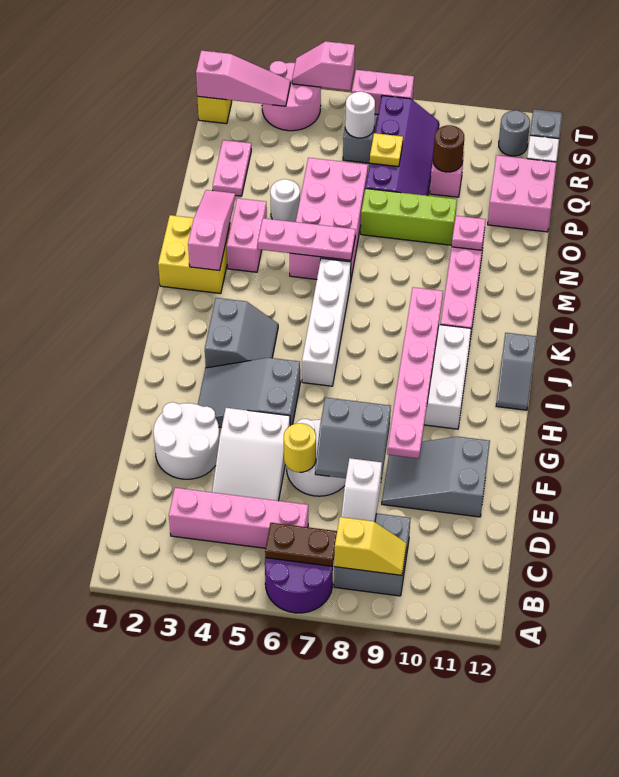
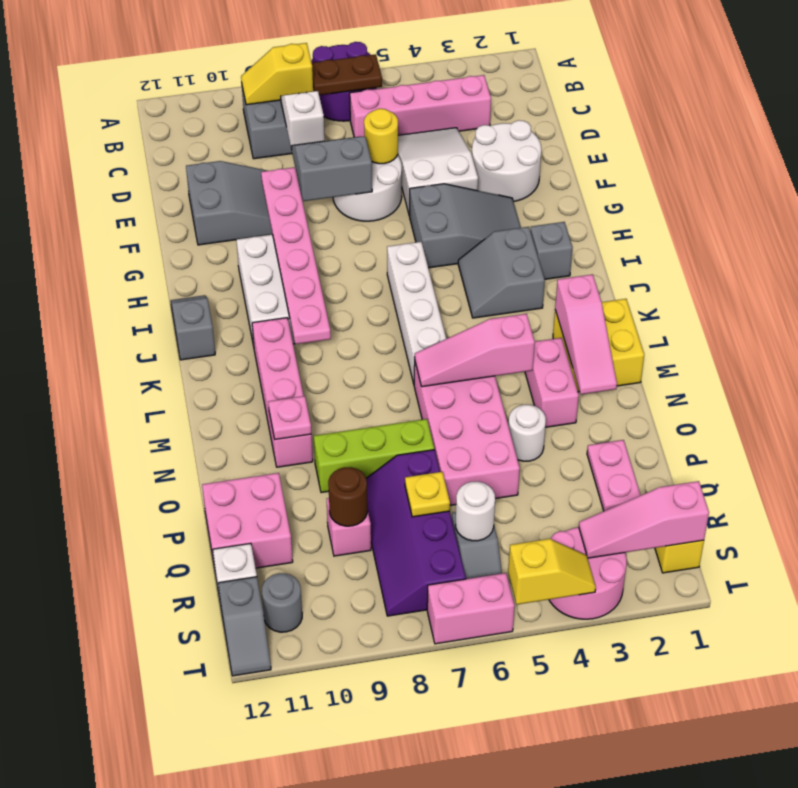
none -> grey brick I2 level 1
pink plate M4:M6 level 2 -> pink slope M4:M6 level 2 top 4
pink slope T4:T5 level 2 top 5 -> yellow slope T4:T5 level 2 top 5

